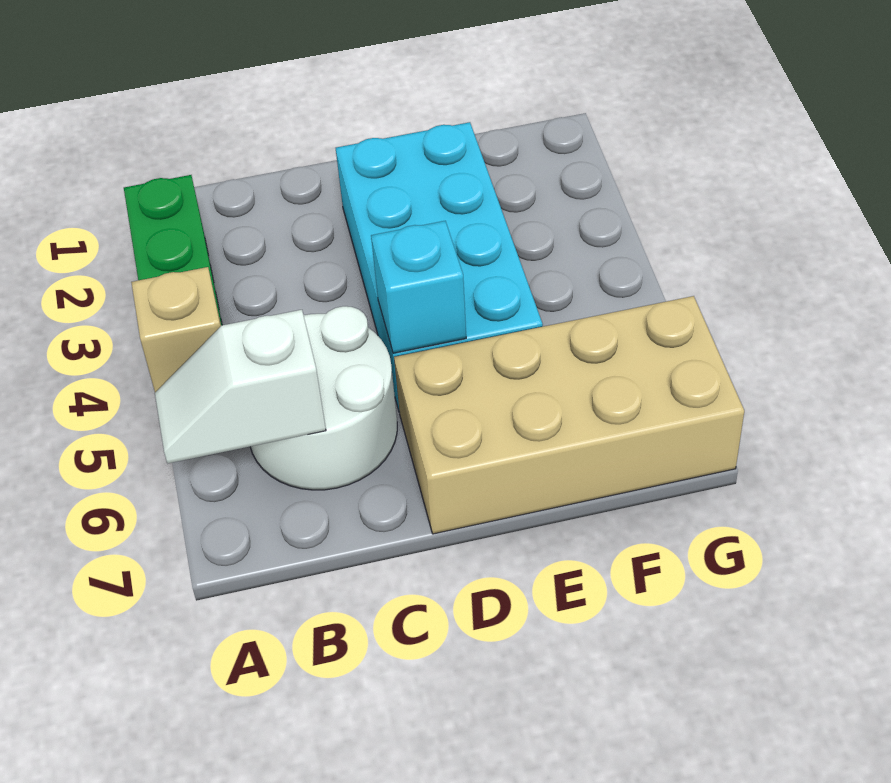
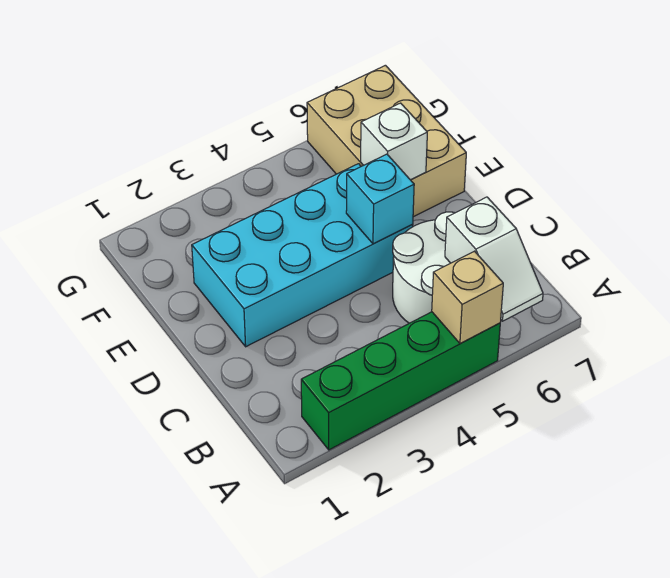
tan brick D6:G7 level 1 -> tan brick E6:G7 level 1
none -> white brick E6 level 2

